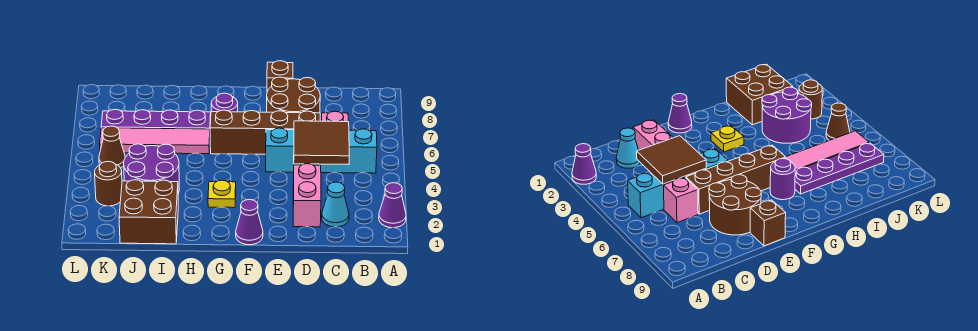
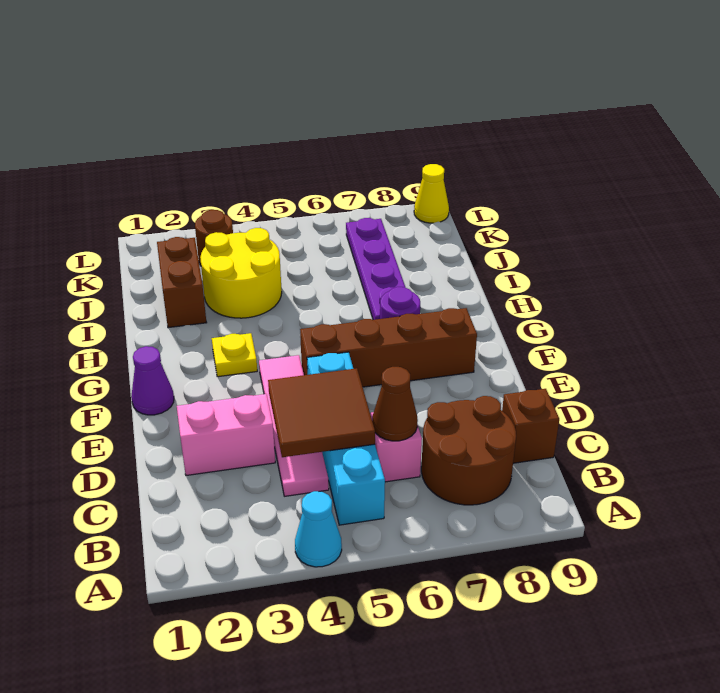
purple cone A2 level 1 -> none
cyan cone C2 level 1 -> cyan cone A4 level 1
brown brick D6:G6 level 1 -> brown brick F5:F8 level 1
brown round brick D7:E8 level 1 -> brown round brick B7:C8 level 1
brown brick E9 level 1 -> brown brick C9 level 1
pink tile H6:K6 level 1 -> pink tile C4:F4 level 1
brown brick I1:J2 level 1 -> brown brick I2:J2 level 1
purple round brick I3:J4 level 1 -> yellow round brick I3:J4 level 1
brown cone K5 level 1 -> brown cone C6 level 2
none -> yellow cone L9 level 1

